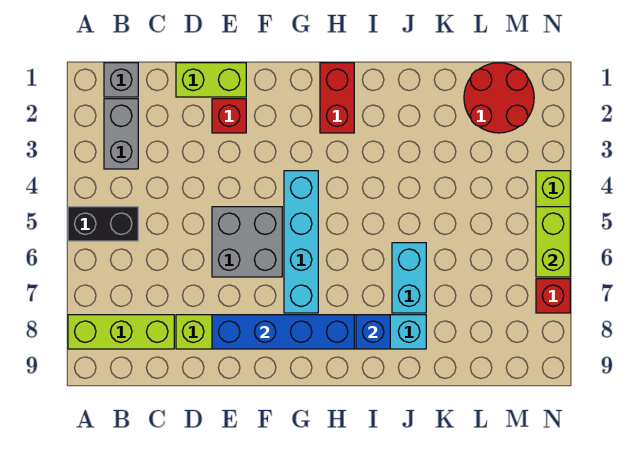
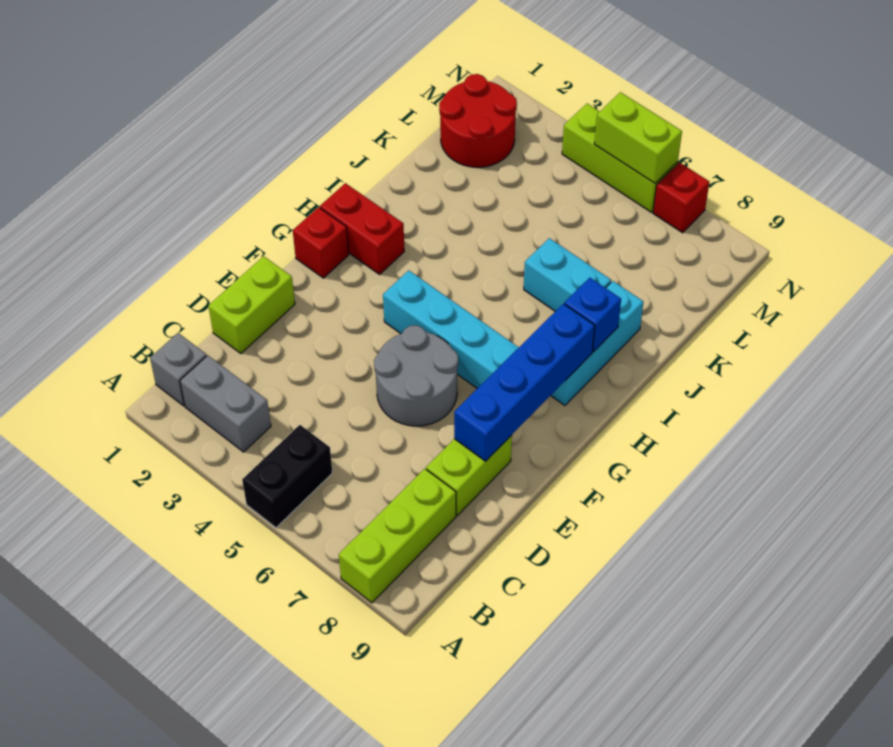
red brick E2 level 1 -> red brick G1 level 1
grey brick E5:F6 level 1 -> grey round brick E5:F6 level 1

